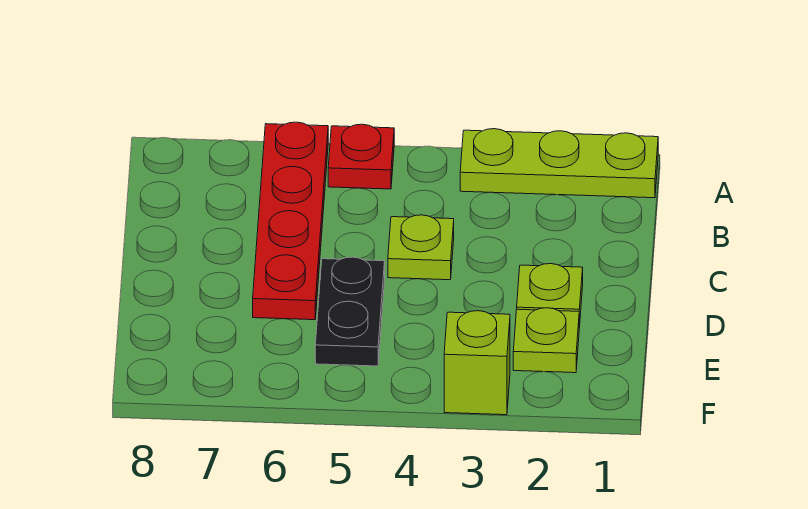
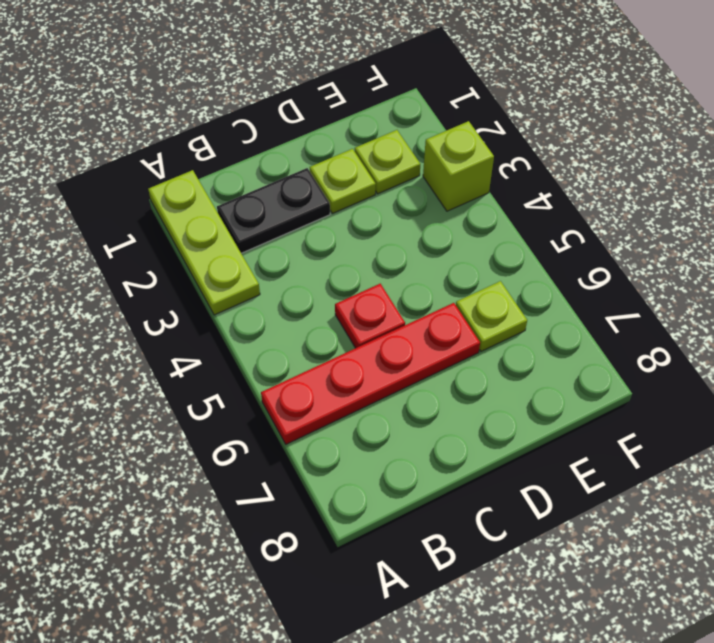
red plate A5 level 1 -> red plate C5 level 1
lime plate C4 level 1 -> lime plate E6 level 1
black plate D5:E5 level 1 -> black plate B2:C2 level 1

